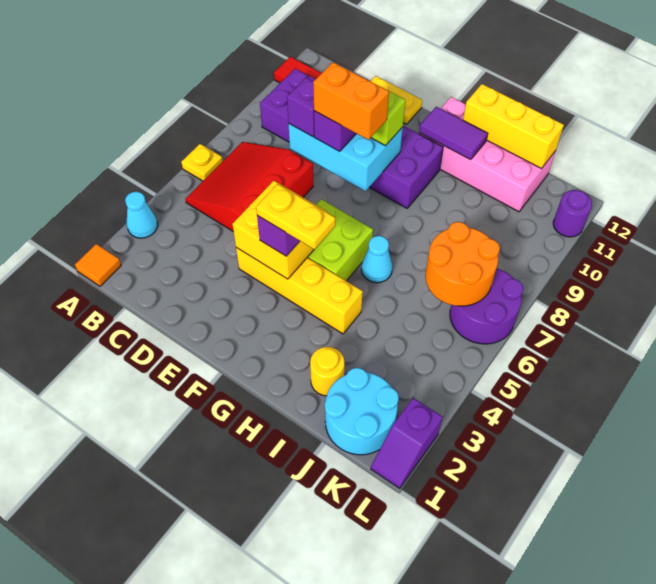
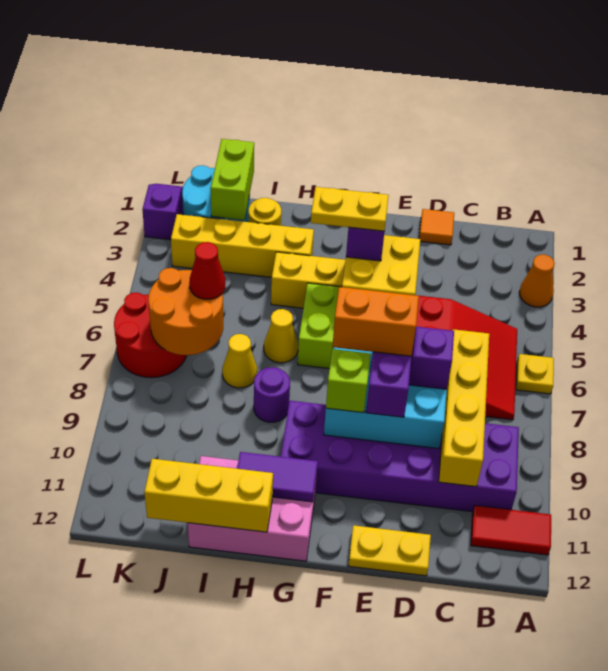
orange tile A1 level 1 -> orange tile D1 level 1
cyan cone A3 level 1 -> orange cone A3 level 1
none -> yellow brick C7:C10 level 2
pink brick G11:J12 level 1 -> pink brick G11:I12 level 1
none -> yellow brick H3:K3 level 1
cyan cone H6 level 1 -> yellow cone H6 level 1
none -> yellow cone I7 level 1
none -> lime brick J1:J2 level 2
none -> red cone J6 level 3
purple round brick K6:L7 level 1 -> red round brick K6:L7 level 1
purple round brick L11 level 1 -> purple round brick H8 level 1

